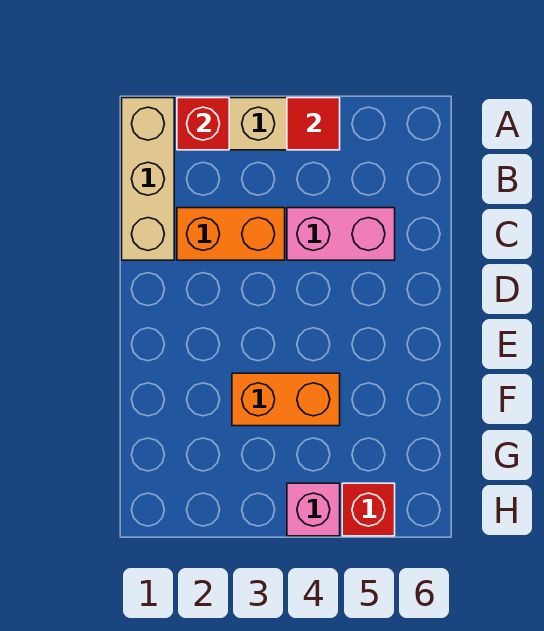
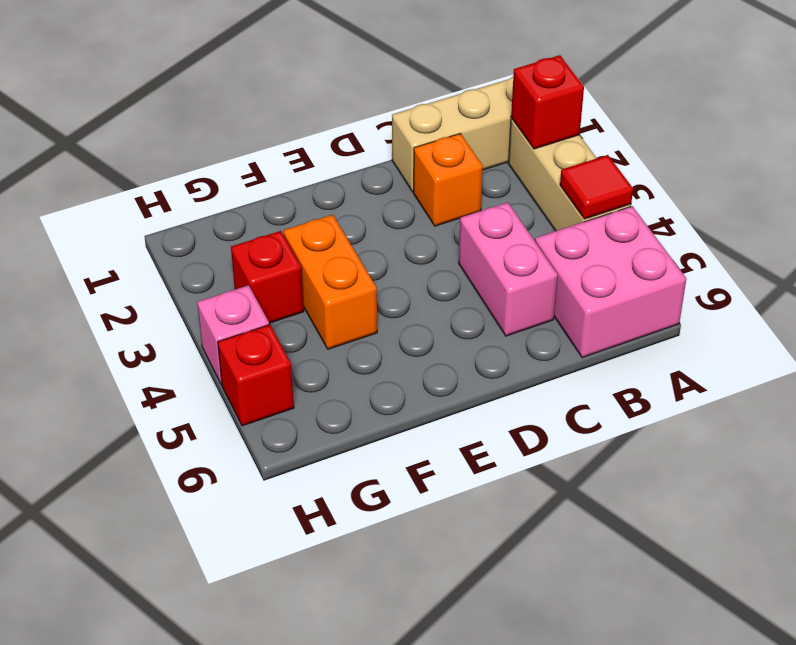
none -> pink brick A5:B6 level 1
orange brick C2:C3 level 1 -> orange brick C2 level 1
none -> red brick G3 level 1

